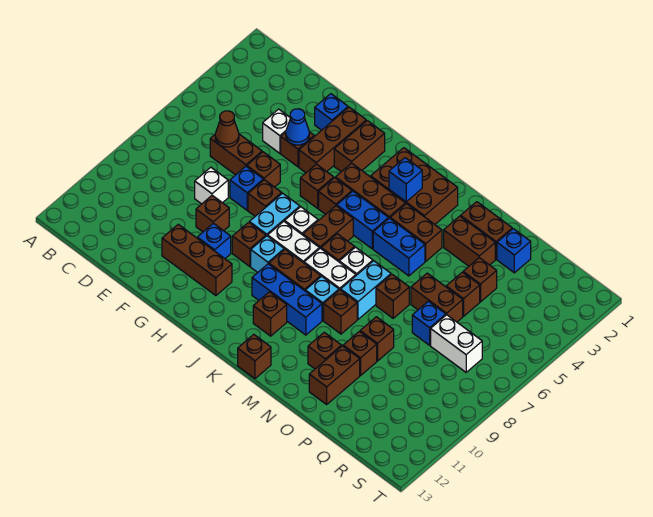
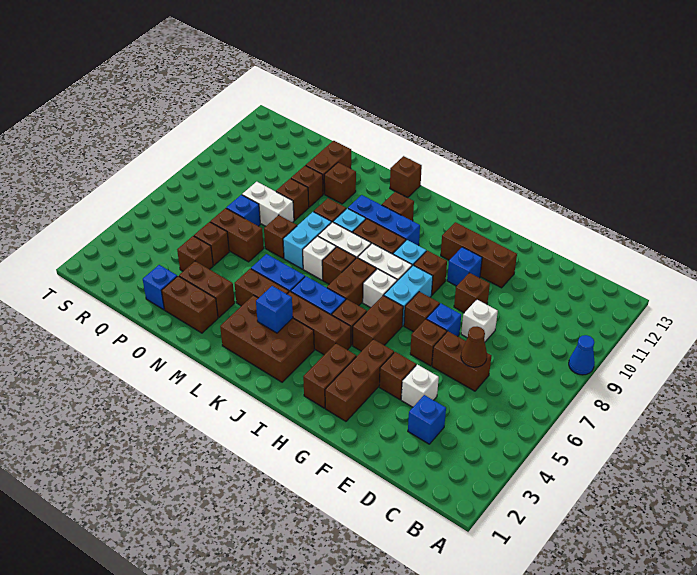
blue brick F2 level 1 -> blue brick D3 level 1
blue cone F4 level 2 -> blue cone A9 level 1
brown brick H5 level 1 -> brown brick H5:H6 level 1
white brick Q7:R7 level 1 -> white brick O8:P8 level 1

